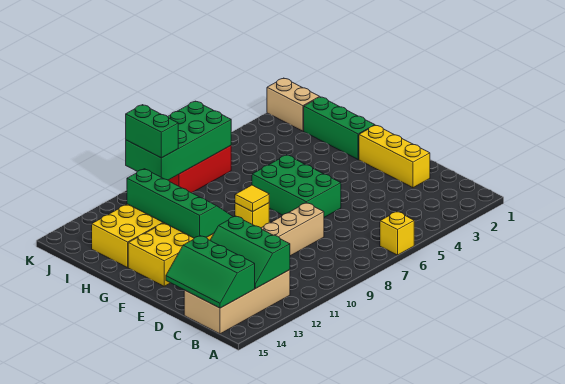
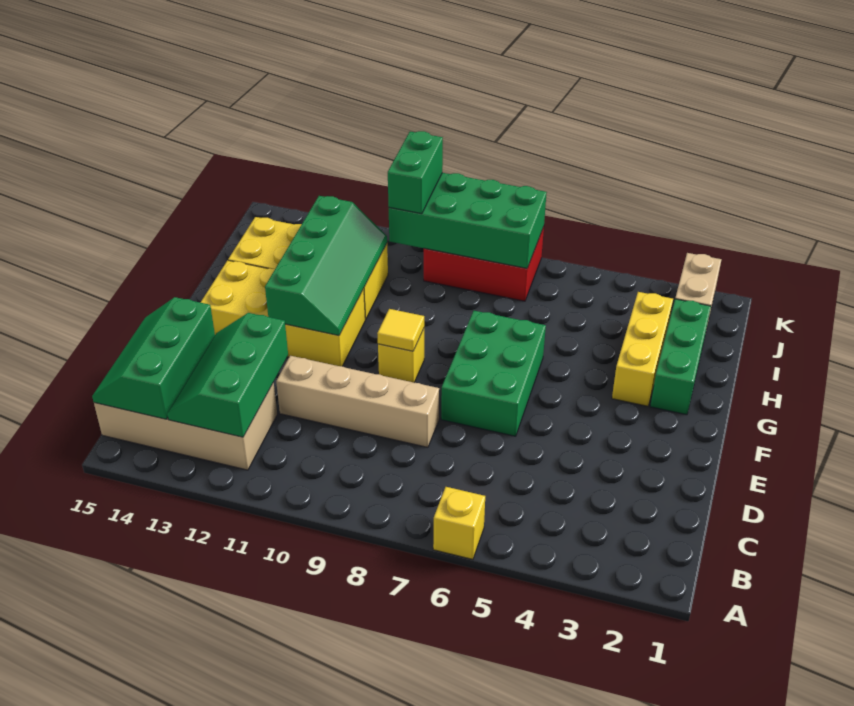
yellow brick D2:F2 level 1 -> yellow brick G3:I3 level 1

